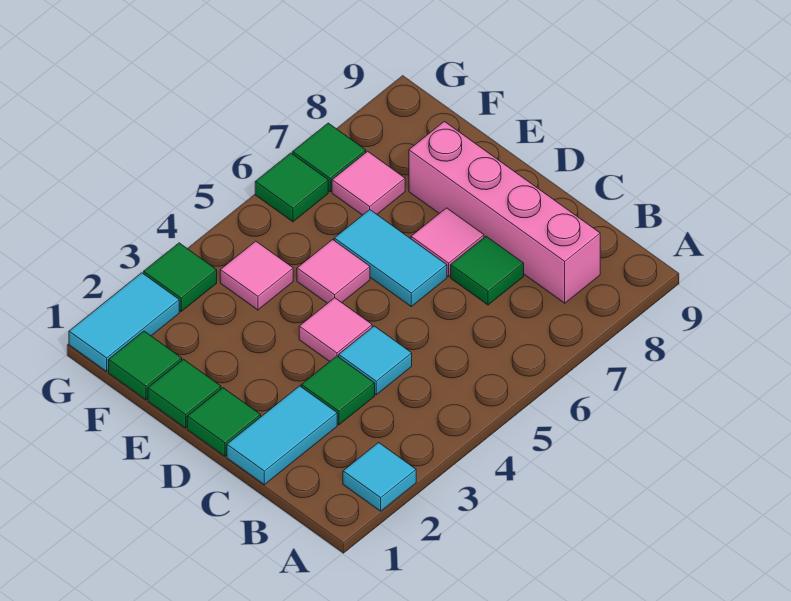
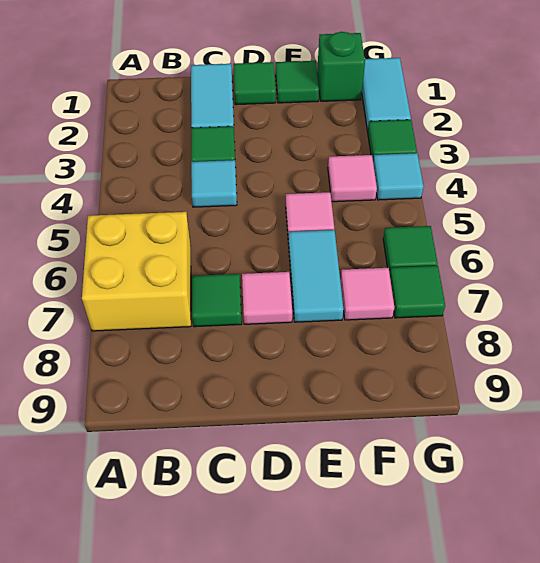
cyan tile A2 level 1 -> cyan tile G4 level 1
none -> yellow brick A6:B7 level 1
pink brick B8:E8 level 1 -> none
pink tile D4 level 1 -> none
cyan tile D6:E6 level 1 -> cyan tile E6:E7 level 1
green tile F1 level 1 -> green brick F1 level 1

